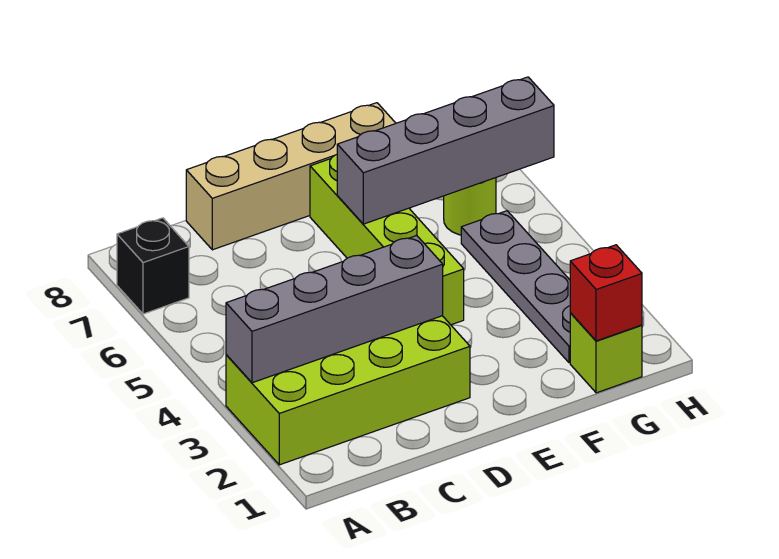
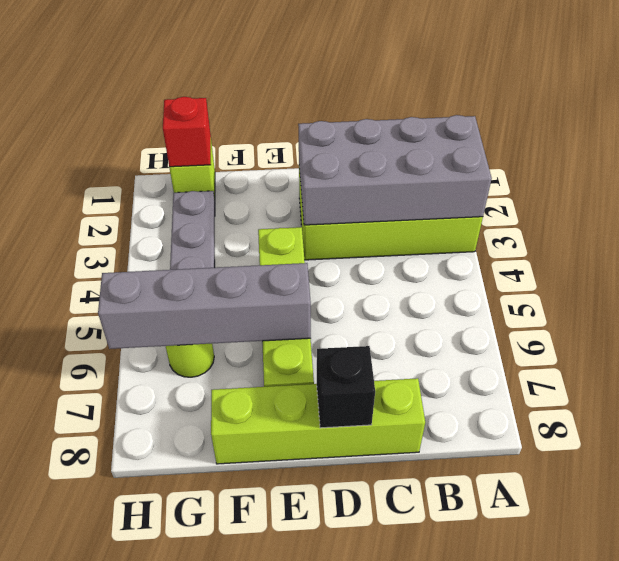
grey brick A3:D3 level 2 -> grey brick A2:D3 level 2
black brick A7 level 1 -> black brick D8 level 2
tan brick C8:F8 level 1 -> lime brick C8:F8 level 1

